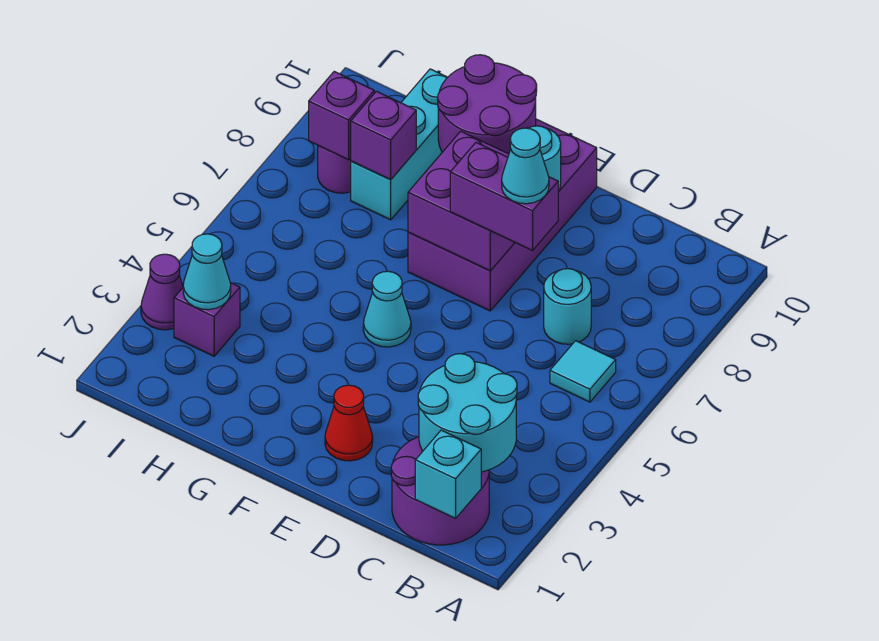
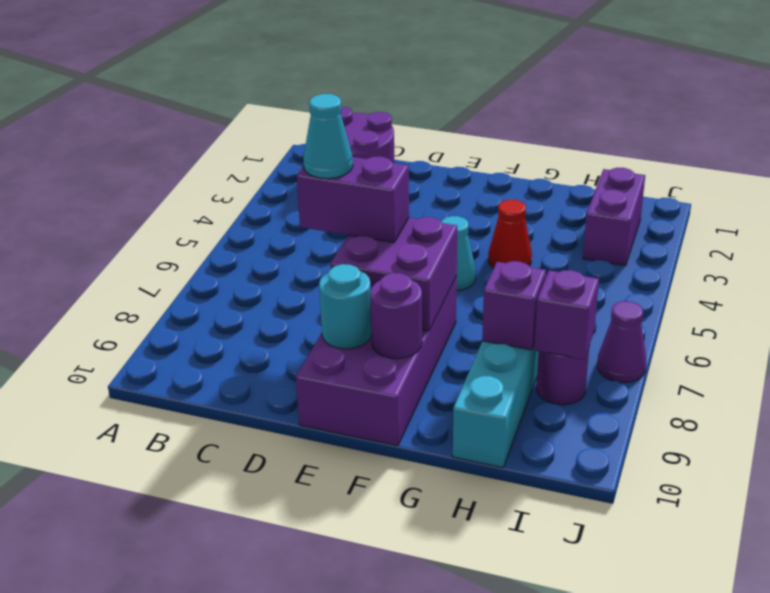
cyan brick B1 level 2 -> none
cyan round brick B2:C3 level 2 -> none
cyan tile B6 level 1 -> none
cyan round brick C7 level 1 -> none
red cone E2 level 1 -> red cone G4 level 1
purple round brick F9:G10 level 2 -> purple round brick F9 level 2
purple brick I3 level 1 -> purple brick I2:I3 level 1
cyan cone I3 level 2 -> none
purple cone J3 level 1 -> purple cone J7 level 1

